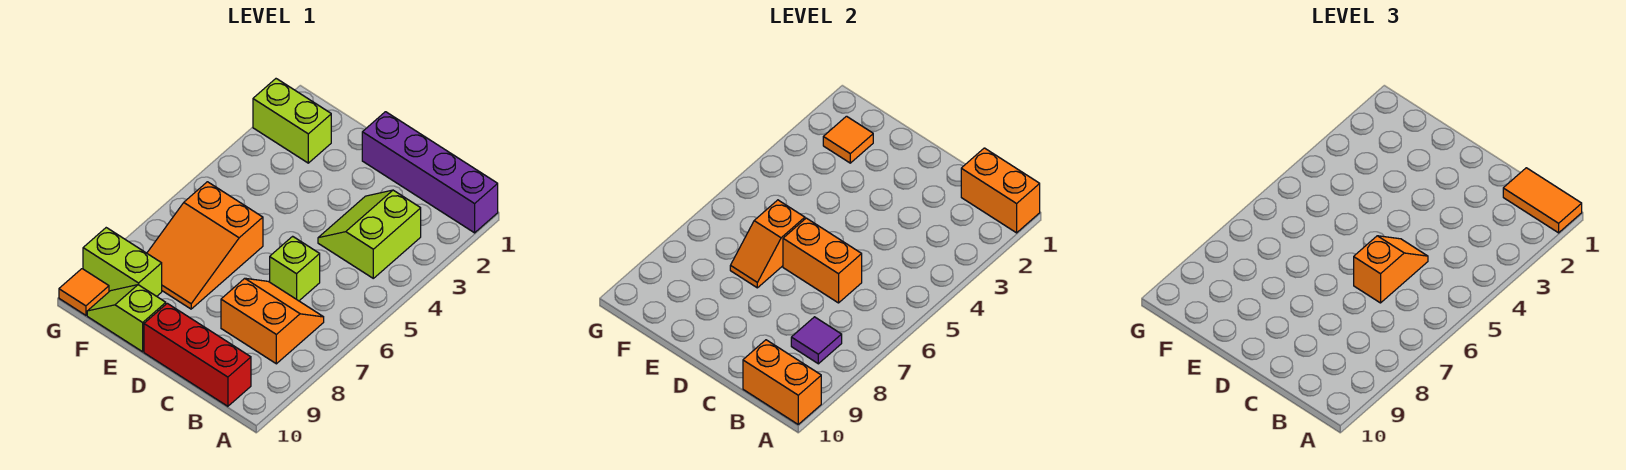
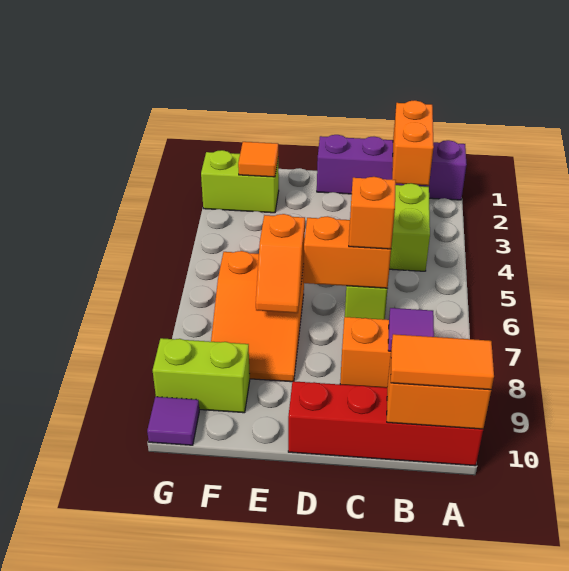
orange brick A1:B1 level 2 -> orange brick B1:B2 level 2
orange tile A1:B1 level 3 -> orange tile A10:B10 level 3
red brick B10:D10 level 1 -> red brick A10:D10 level 1
lime slope E10:F10 level 1 top E -> none
orange tile G10 level 1 -> purple tile G10 level 1

